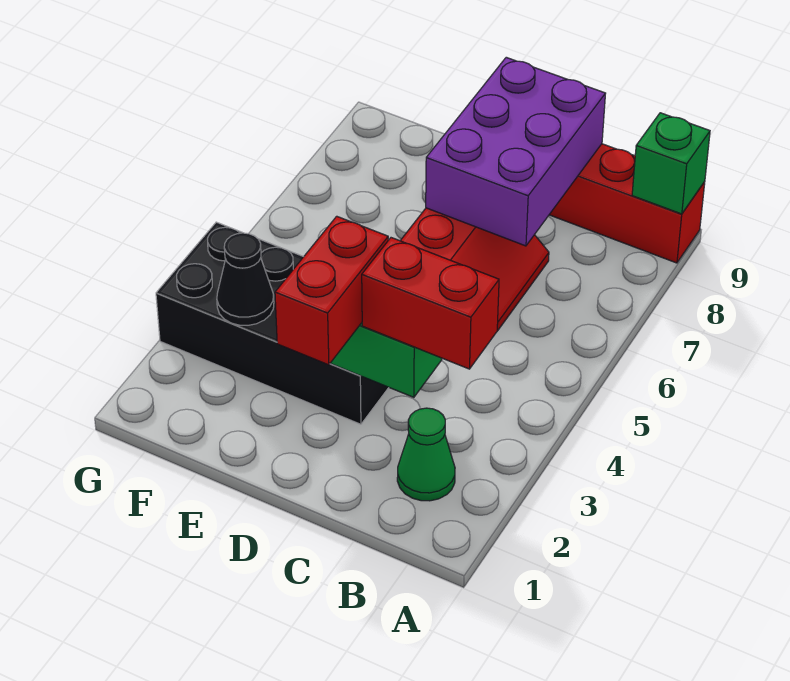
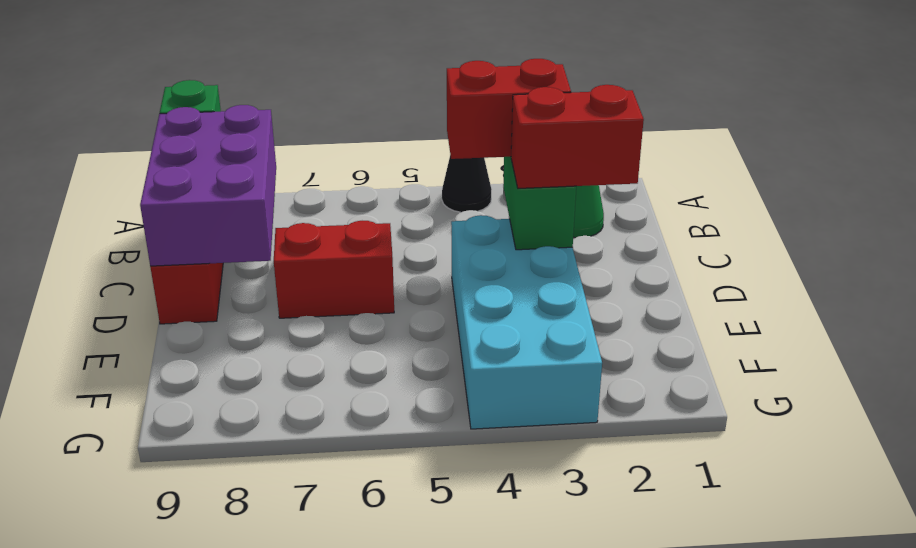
red brick B3:C3 level 3 -> red brick C3:C4 level 3
purple brick C7:D9 level 2 -> purple brick B8:D9 level 2
black brick D3:G4 level 1 -> cyan brick D3:G4 level 1
black cone F3 level 2 -> black cone A4 level 1

